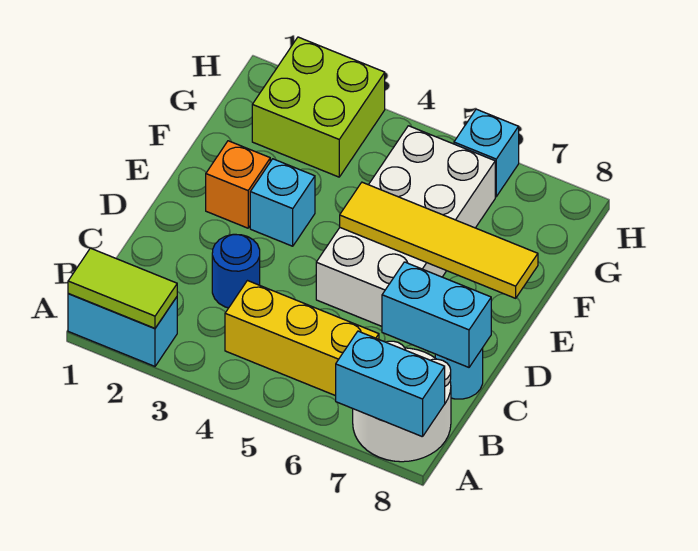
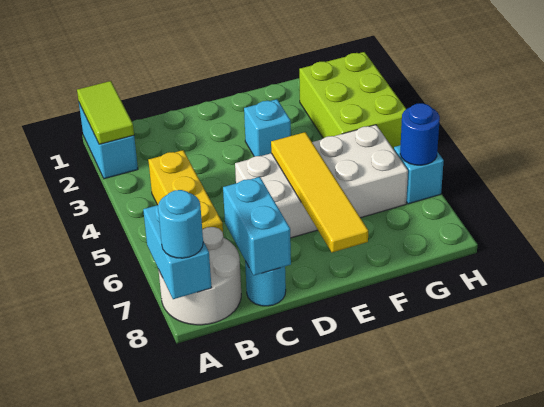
none -> cyan round brick A8 level 3
blue round brick C3 level 1 -> blue round brick H6 level 2
orange brick E2 level 1 -> none
lime brick G2:H3 level 1 -> lime brick G2:H4 level 1

